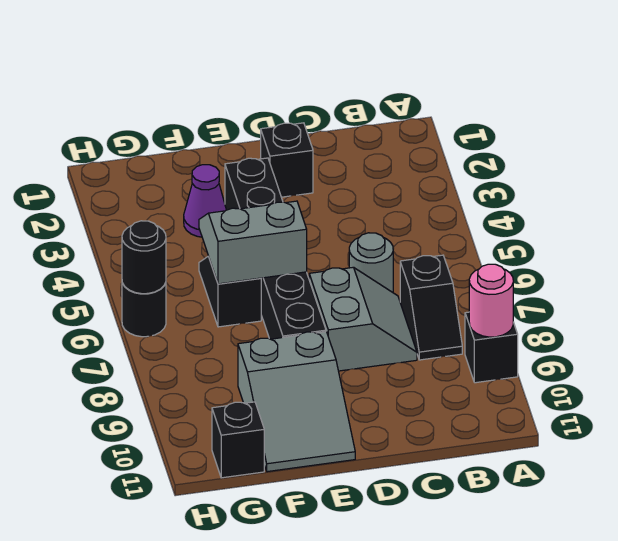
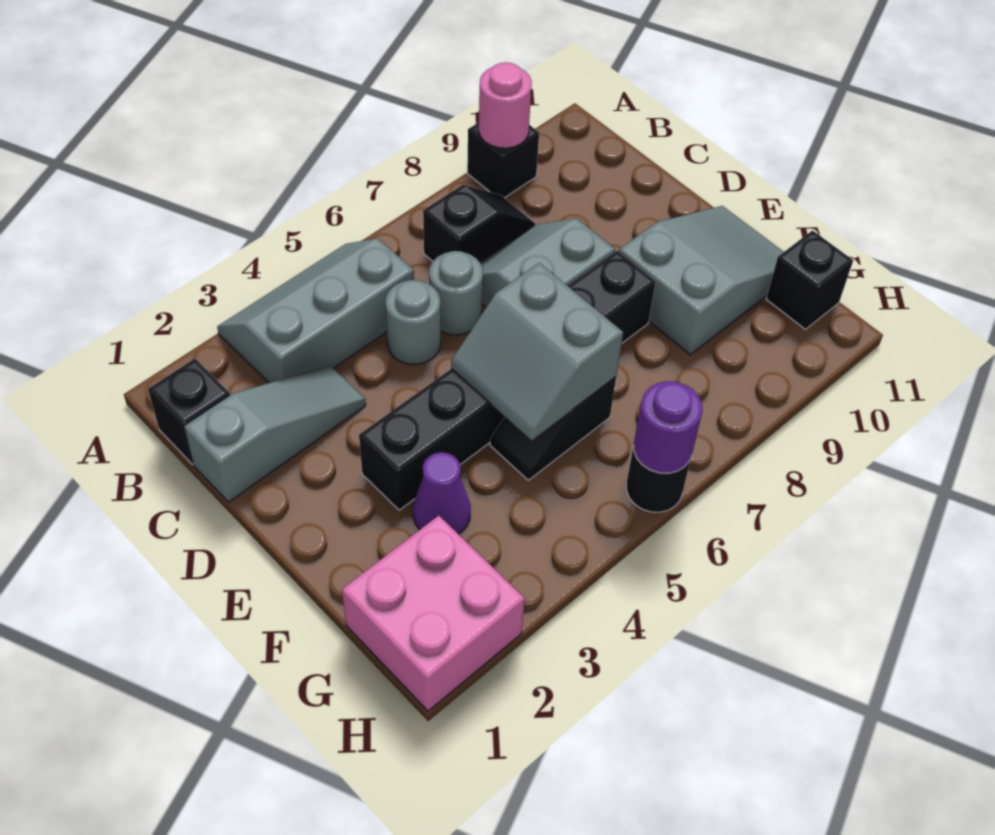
none -> grey slope A3:B5 level 1 top B
none -> grey slope C1:C3 level 1 top 1
none -> grey round brick C5 level 1
black brick D2 level 1 -> black brick B1 level 1
none -> pink brick G1:H2 level 1
black round brick H6 level 2 -> purple round brick H6 level 2

